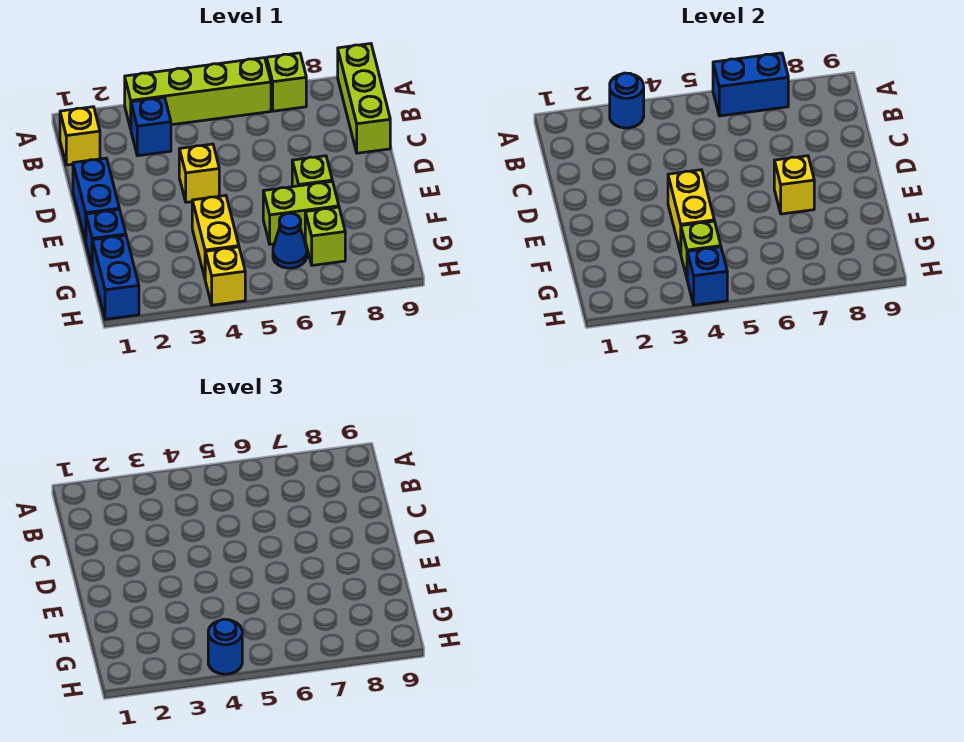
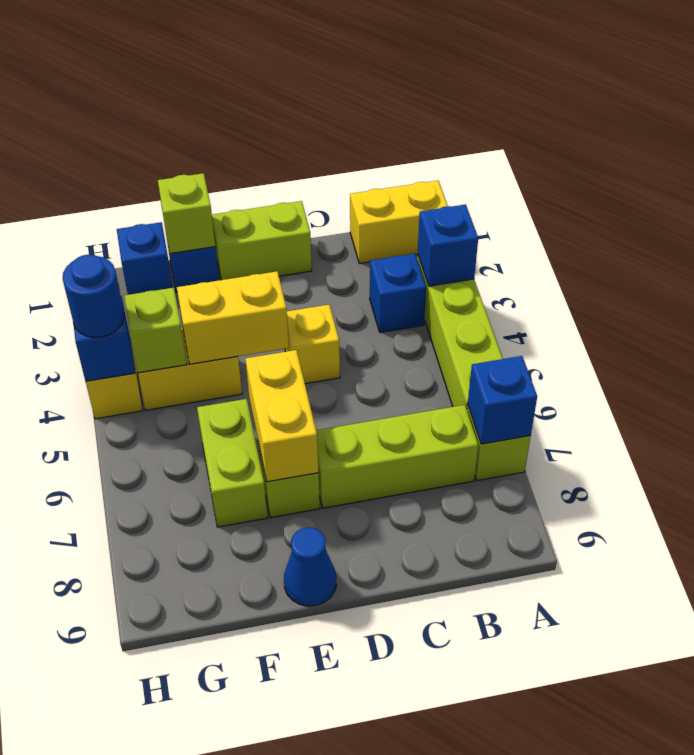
blue round brick A3 level 2 -> blue brick A3 level 2
blue brick A6:A7 level 2 -> blue brick A7 level 2
lime brick A9:C9 level 1 -> lime brick B7:D7 level 1
yellow brick B1 level 1 -> yellow brick A1:B1 level 1
blue brick D1:E1 level 1 -> lime brick D1:E1 level 1
yellow brick E7 level 2 -> yellow brick E6:E7 level 2
blue brick G1:H1 level 1 -> blue brick G1 level 1
blue cone G6 level 1 -> blue cone E9 level 1
lime brick G7 level 1 -> lime brick F1 level 2

